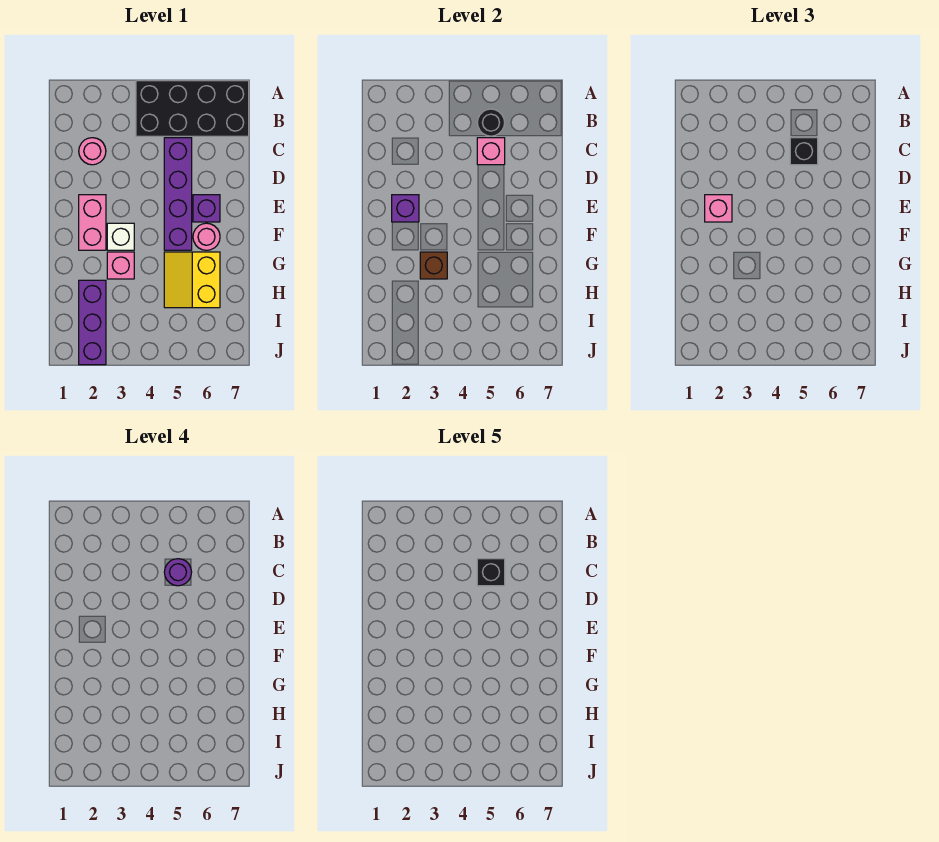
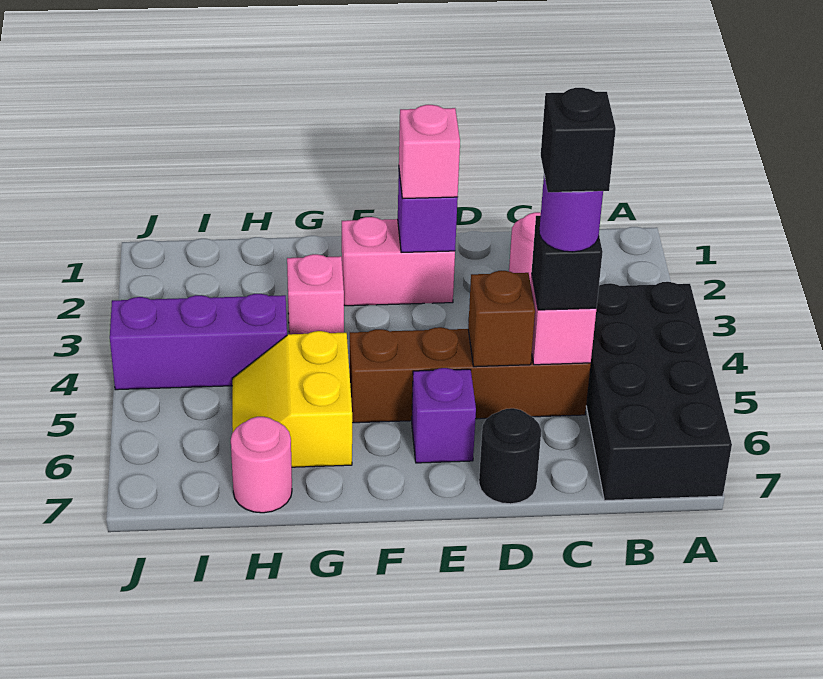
black round brick B5 level 2 -> black round brick D7 level 1
purple brick C5:F5 level 1 -> brown brick C5:F5 level 1
white brick F3 level 1 -> none
pink round brick F6 level 1 -> pink round brick H7 level 1
brown brick G3 level 2 -> brown brick D5 level 2
yellow slope G5:H6 level 1 top 6 -> yellow slope G5:H6 level 1 top G
purple brick H2:J2 level 1 -> purple brick H4:J4 level 1

